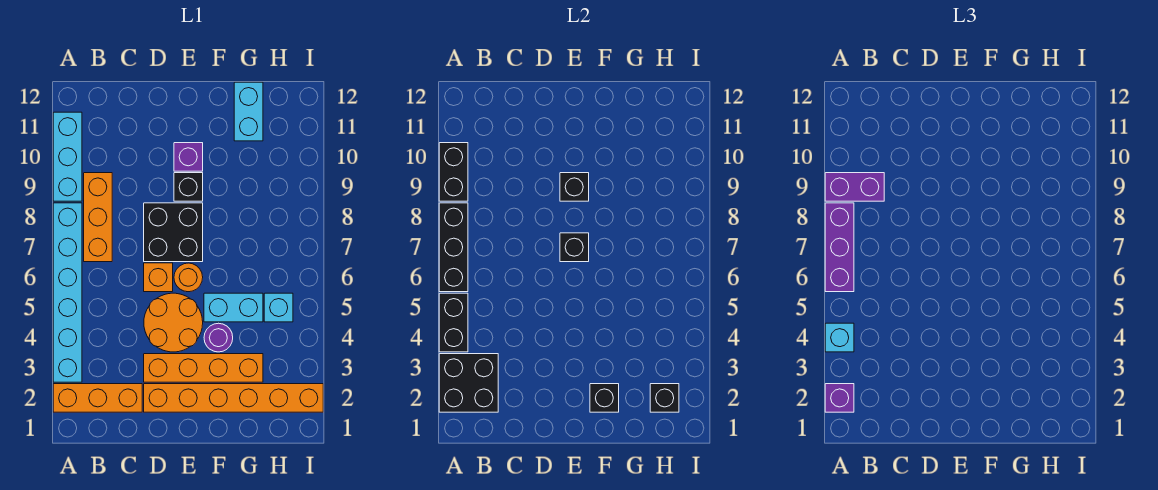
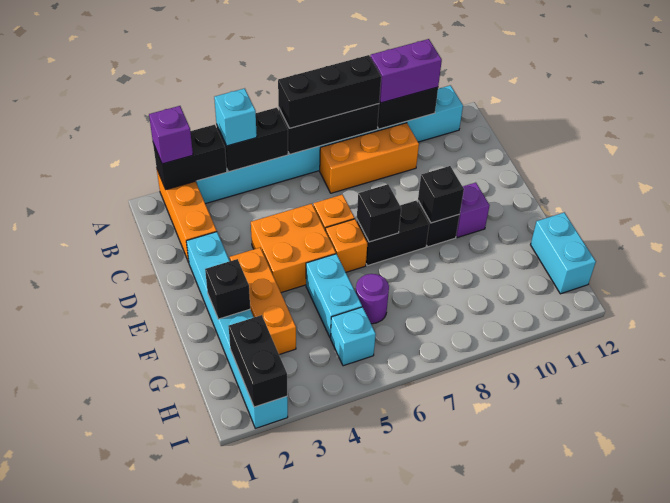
black brick A2:B3 level 2 -> black brick A2:A3 level 2
purple brick A6:A8 level 3 -> black brick A6:A8 level 3
purple brick A9:B9 level 3 -> purple brick A9:A10 level 3
orange brick D2:I2 level 1 -> cyan brick D2:I2 level 1
orange brick D3:G3 level 1 -> orange brick E3:G3 level 1
orange round brick D4:E5 level 1 -> orange brick D4:E5 level 1
black brick D7:E8 level 1 -> black brick E7:E8 level 1
orange round brick E6 level 1 -> orange brick E6 level 1
purple round brick F4 level 1 -> purple round brick G6 level 1
cyan brick G11:G12 level 1 -> cyan brick G12:H12 level 1
black brick H2 level 2 -> black brick H2:I2 level 2

